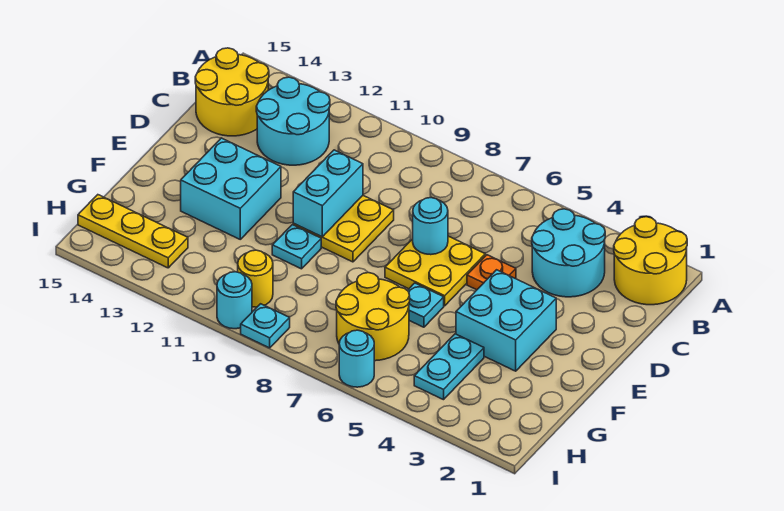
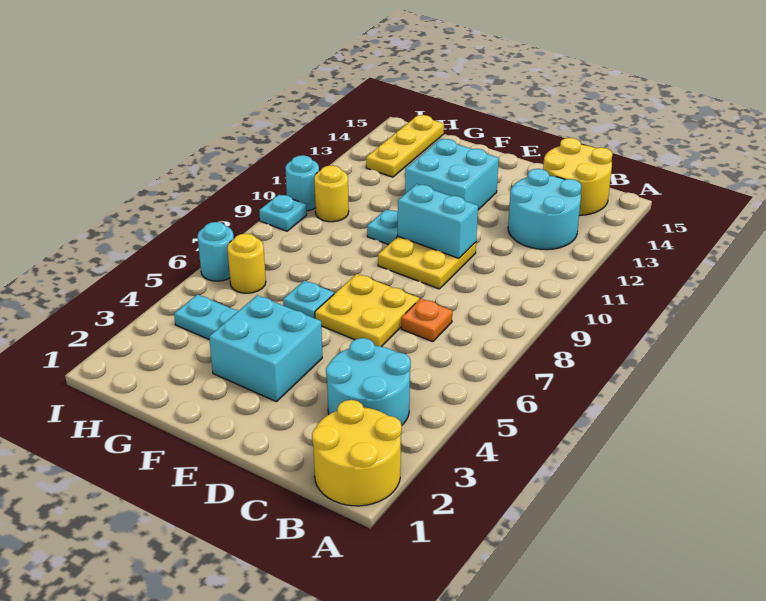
orange plate D5 level 1 -> orange plate C7 level 1
cyan round brick D7 level 2 -> none
yellow round brick G6:H7 level 1 -> yellow round brick H6 level 1

